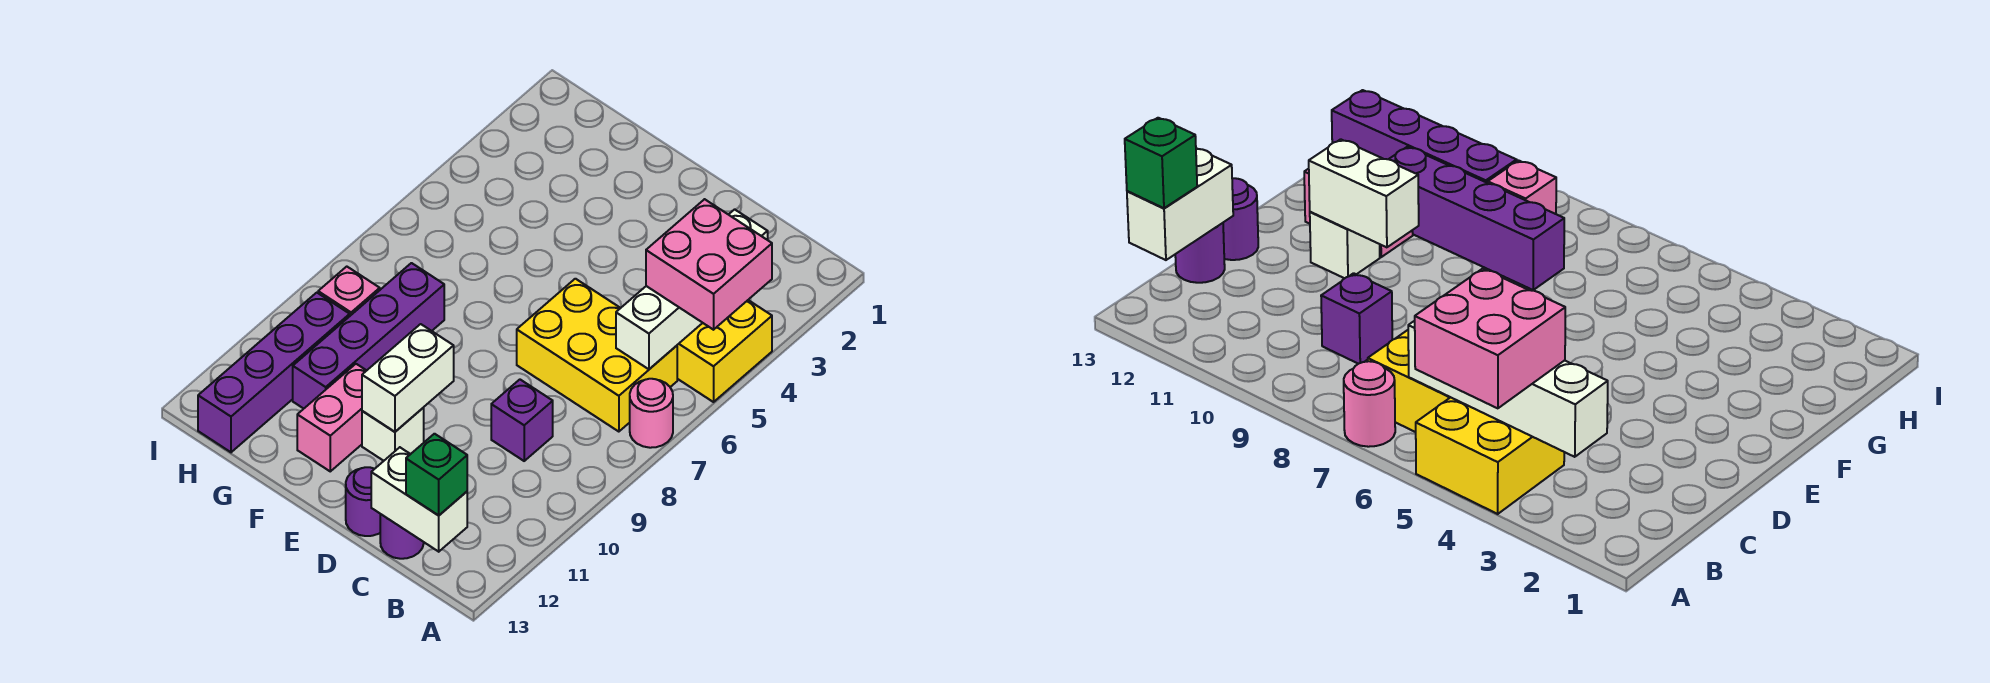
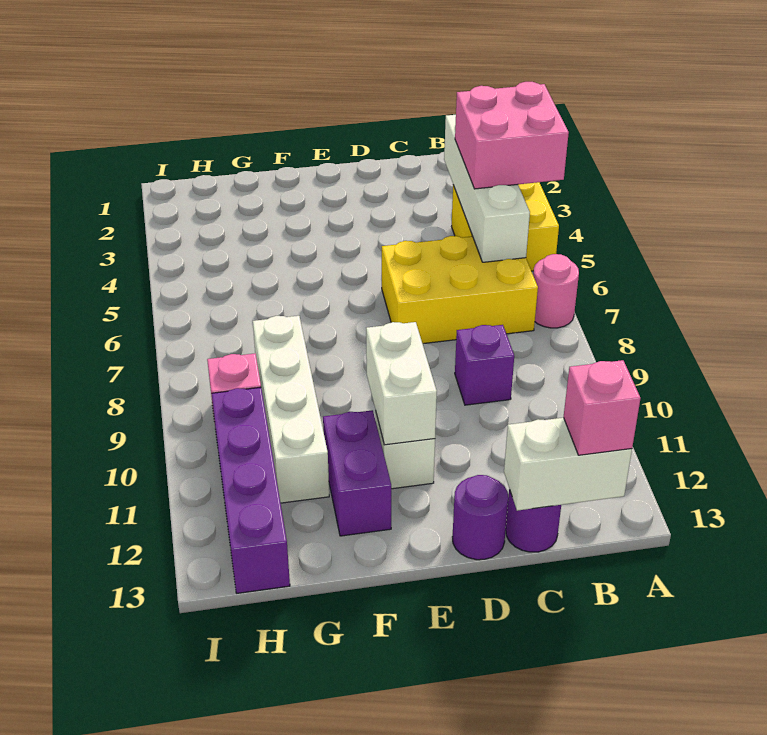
green brick B13 level 3 -> pink brick B13 level 3
pink brick F11:F12 level 1 -> purple brick F11:F12 level 1
purple brick G8:G11 level 1 -> white brick G8:G11 level 1

